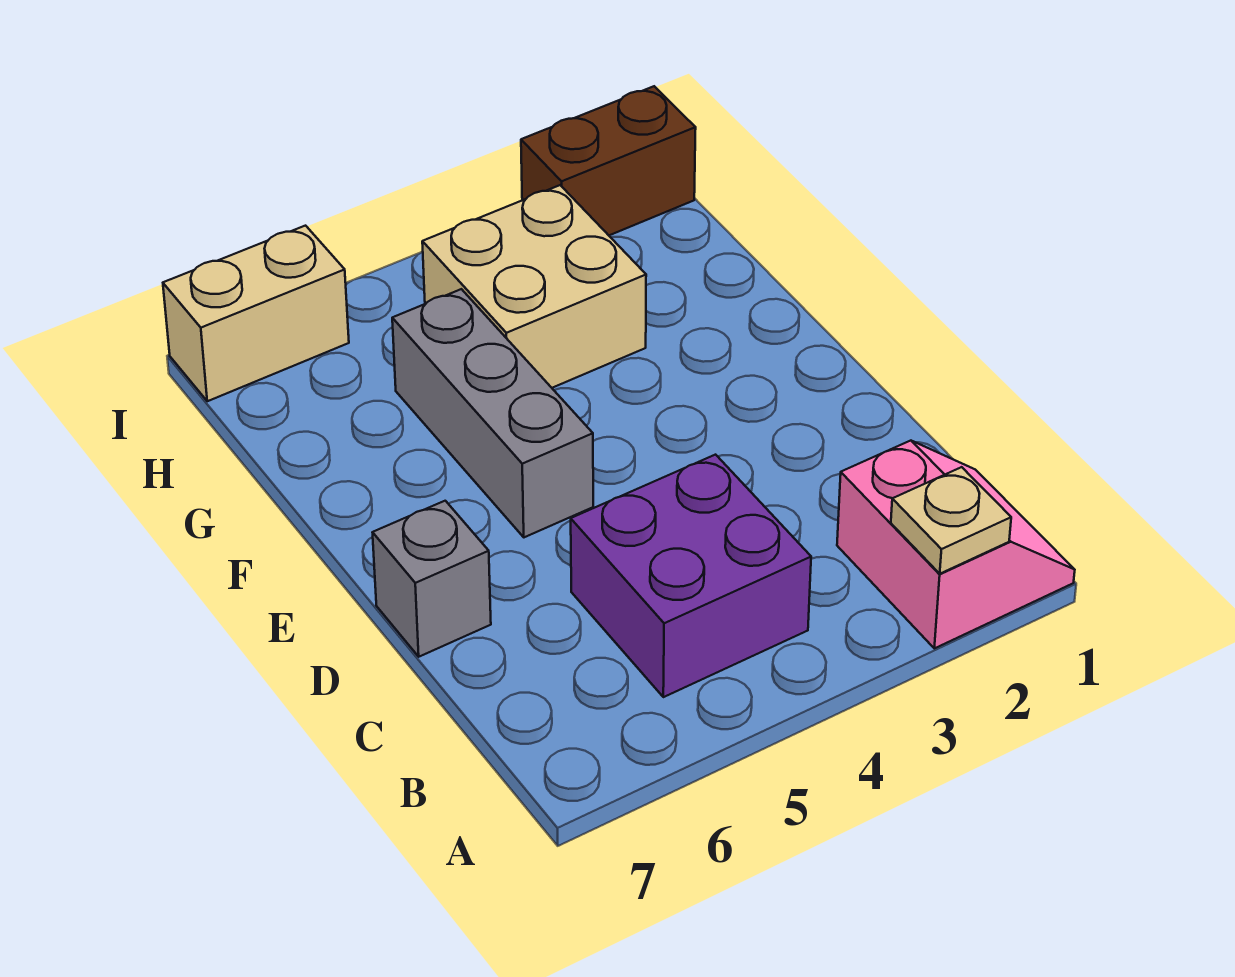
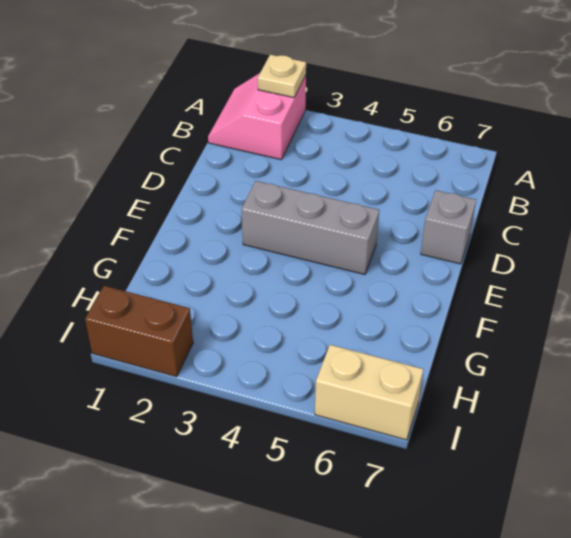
purple brick B4:C5 level 1 -> none
grey brick E5:G5 level 1 -> grey brick E3:E5 level 1
tan brick G3:H4 level 1 -> none

